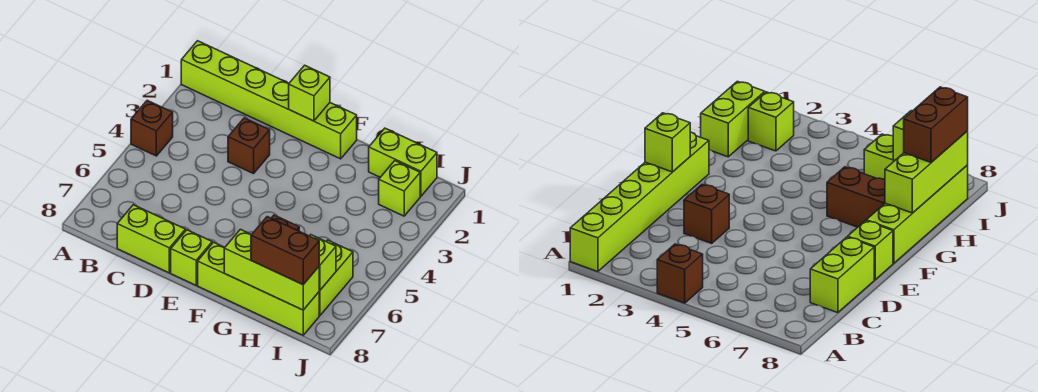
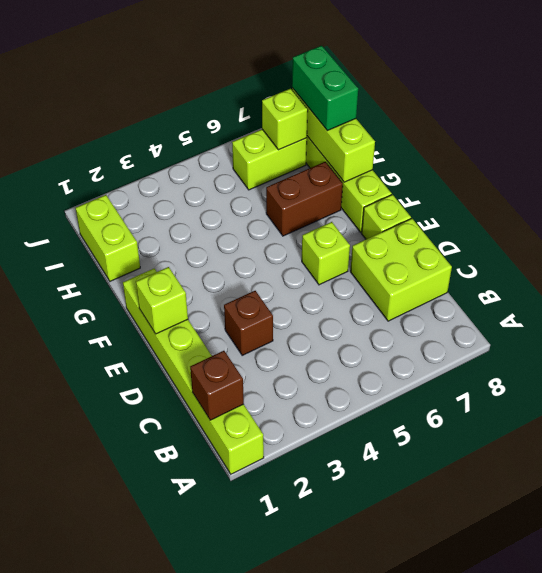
brown brick A4 level 1 -> brown brick B1 level 2
lime brick C8:D8 level 1 -> lime brick C7:D8 level 1
brown brick H8:I8 level 3 -> green brick H8:I8 level 3
lime brick I2 level 1 -> lime brick E6 level 1

